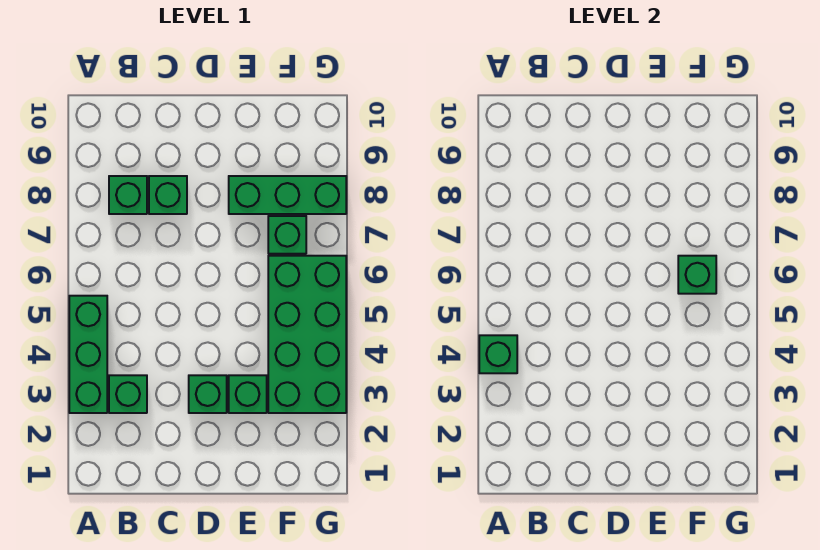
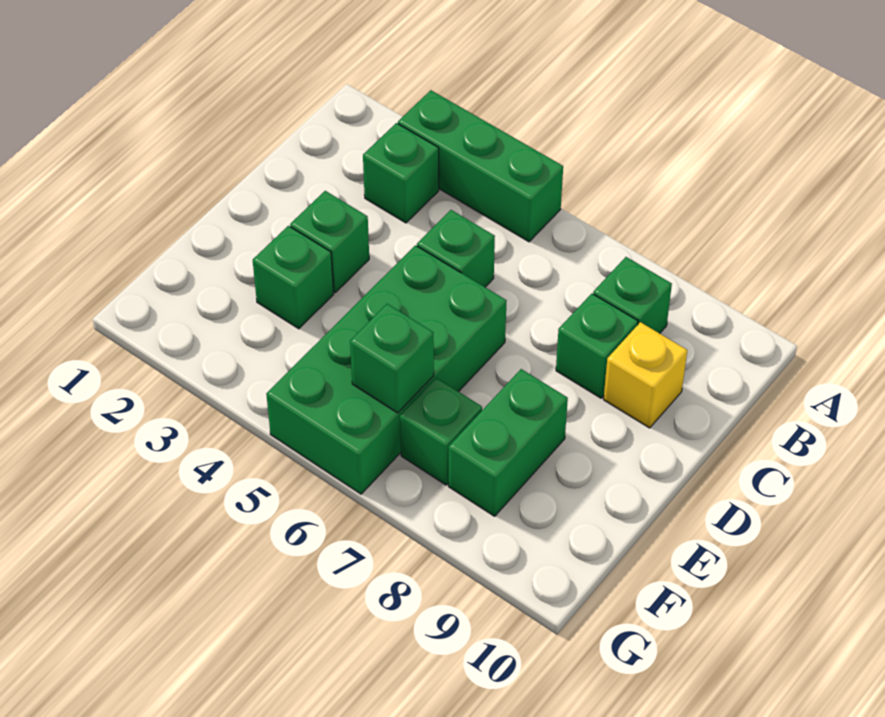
green brick A4 level 2 -> green brick C5 level 1
none -> yellow brick C9 level 1
green brick E8:G8 level 1 -> green brick E8:F8 level 1
green brick F3:G6 level 1 -> green brick D5:G6 level 1

